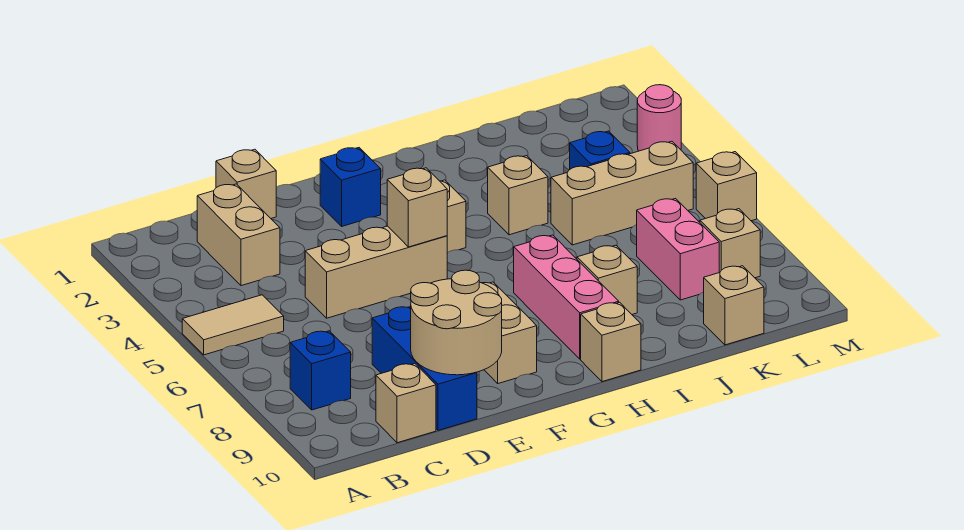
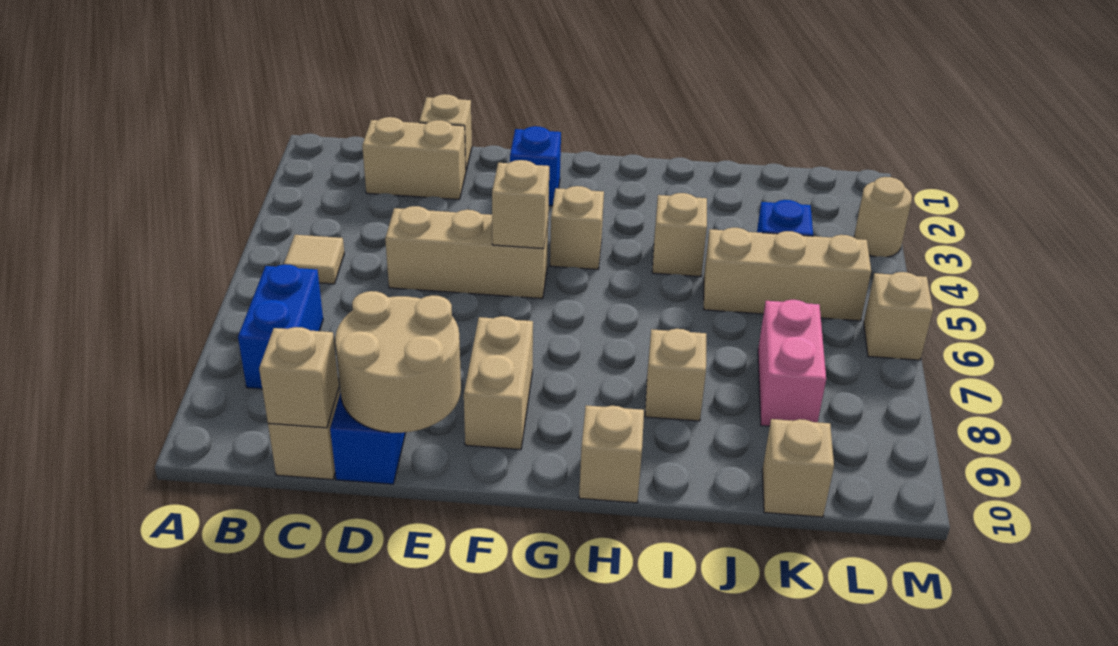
tan tile A5:B5 level 1 -> tan tile B5 level 1
blue brick B8 level 1 -> blue brick B7:B8 level 1
tan brick C2:C3 level 1 -> tan brick C2:D2 level 1
pink brick H7:H9 level 1 -> none
tan brick L8 level 1 -> tan brick C10 level 2
pink round brick M3 level 1 -> tan round brick M3 level 1

